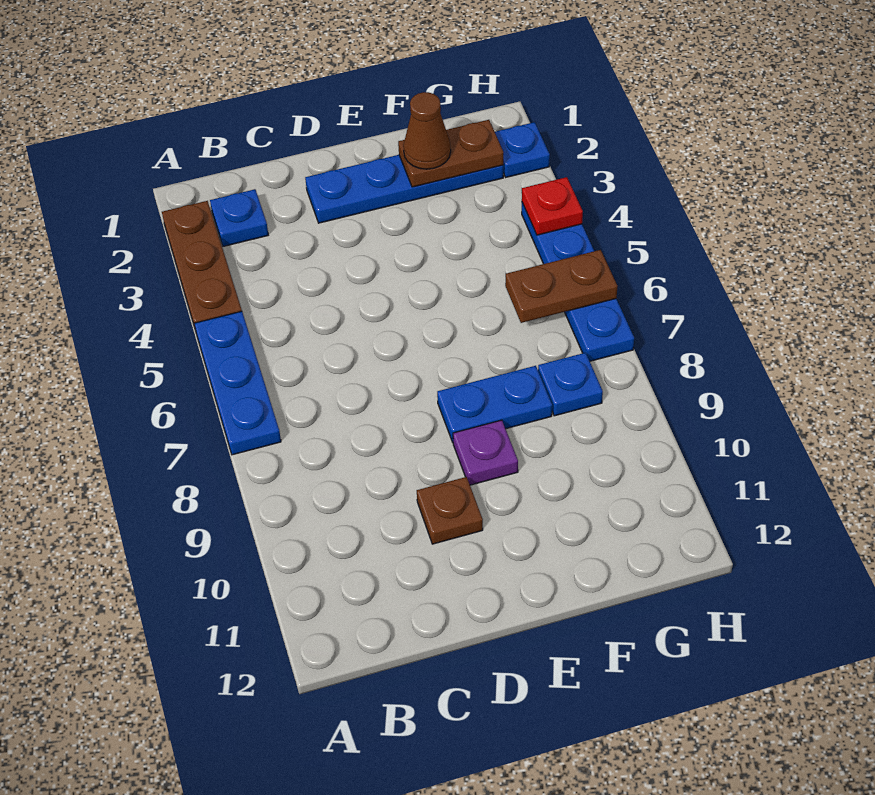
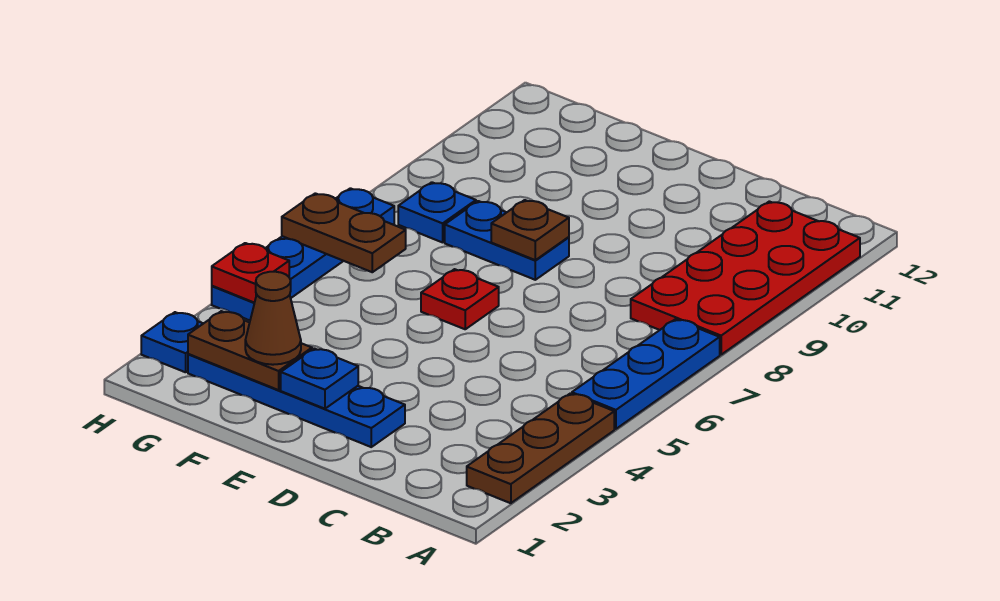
none -> red plate A8:B11 level 1
blue plate B2 level 1 -> blue plate E2 level 2
brown plate D10 level 1 -> brown plate E8 level 2
none -> red plate E6 level 1
purple plate E9 level 1 -> none

